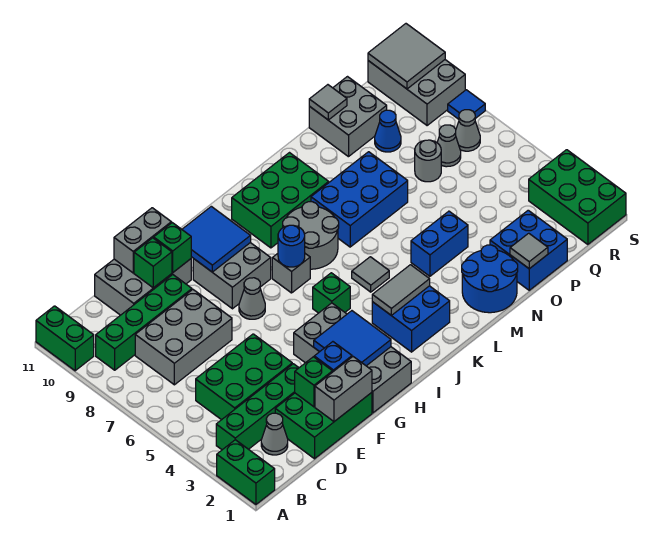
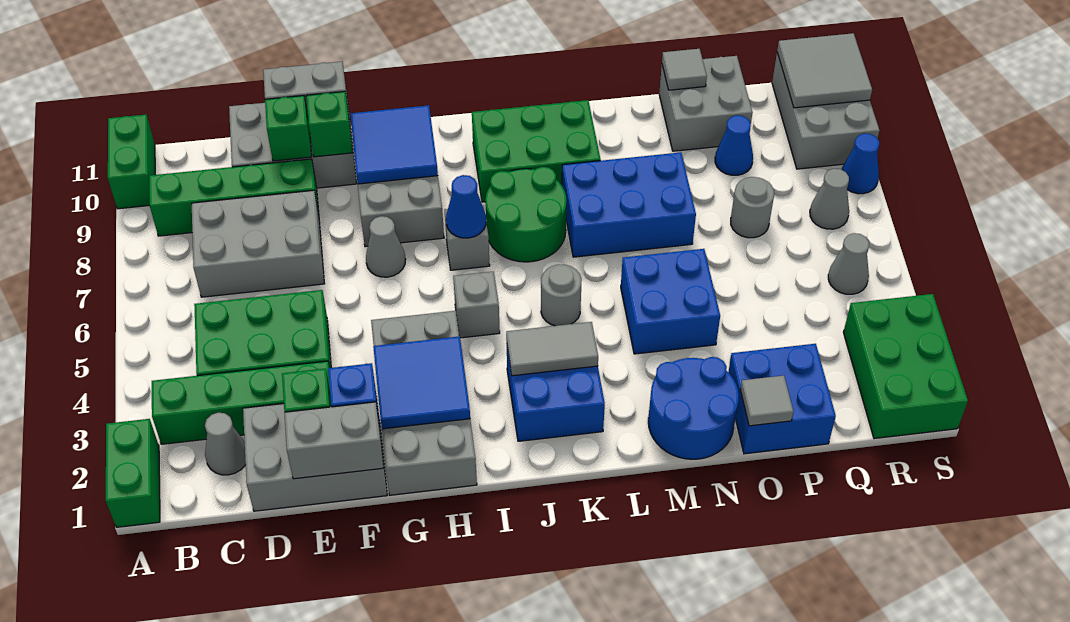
green brick D1:F2 level 1 -> grey brick D1:F2 level 1
green brick I5 level 1 -> grey brick I5 level 1
blue round brick I7 level 2 -> blue cone I7 level 2
grey round brick J7:K8 level 1 -> green round brick J7:K8 level 1
grey tile K5 level 1 -> grey round brick K5 level 1
blue brick M4:N4 level 1 -> blue brick M4:N5 level 1
grey cone Q7 level 1 -> grey cone R5 level 1
blue tile S8 level 1 -> blue cone S8 level 1

